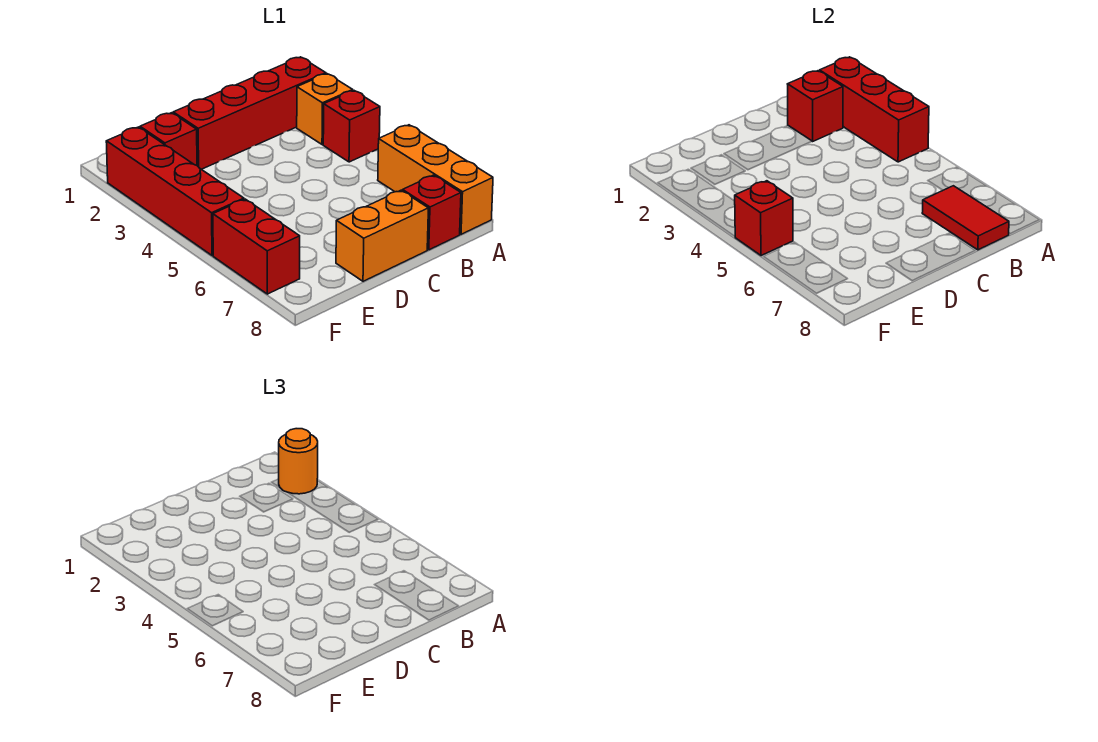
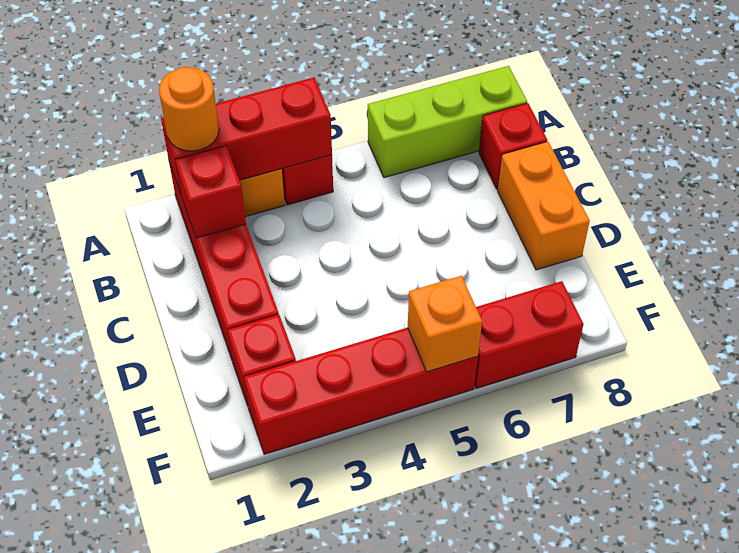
orange brick A6:A8 level 1 -> lime brick A6:A8 level 1
red tile B7:B8 level 2 -> none
red brick F5 level 2 -> orange brick F5 level 2

